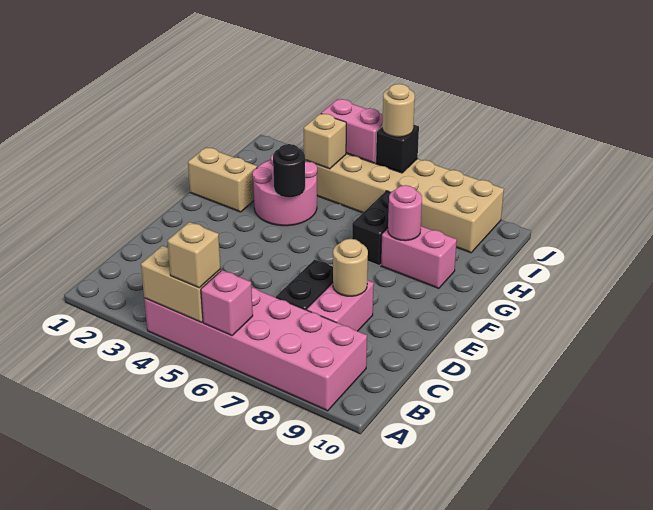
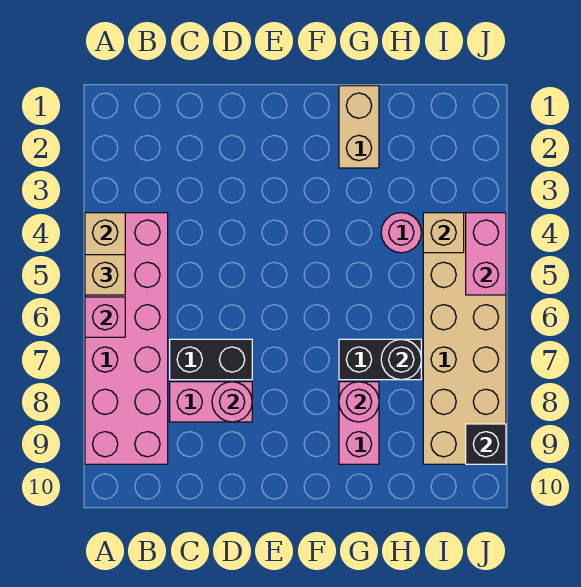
tan round brick D8 level 2 -> pink round brick D8 level 2
pink round brick G3:H4 level 1 -> pink round brick H4 level 1
black round brick G4 level 2 -> black round brick H7 level 2
black brick J6 level 2 -> black brick J9 level 2
tan round brick J6 level 3 -> none

